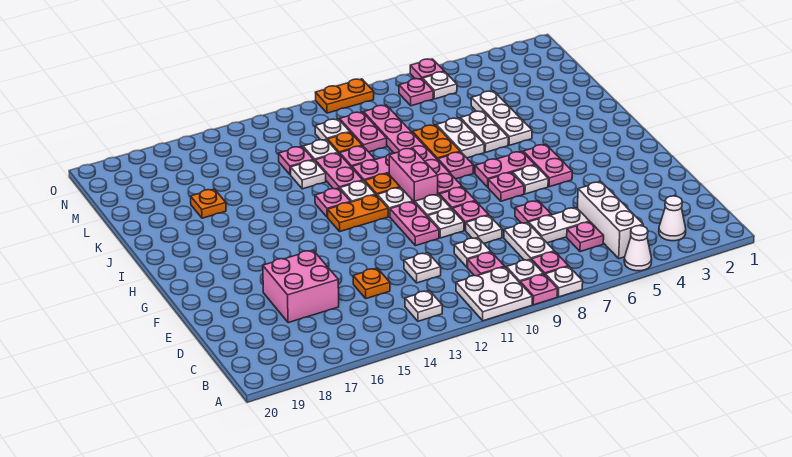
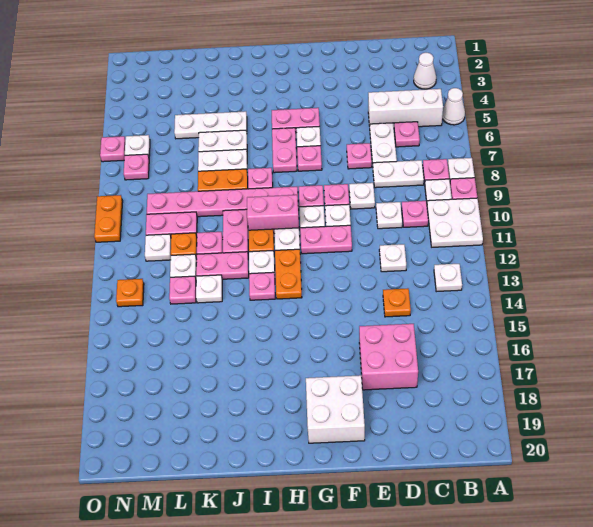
none -> white brick F18:G19 level 1
orange plate K17 level 1 -> orange plate N13 level 1

